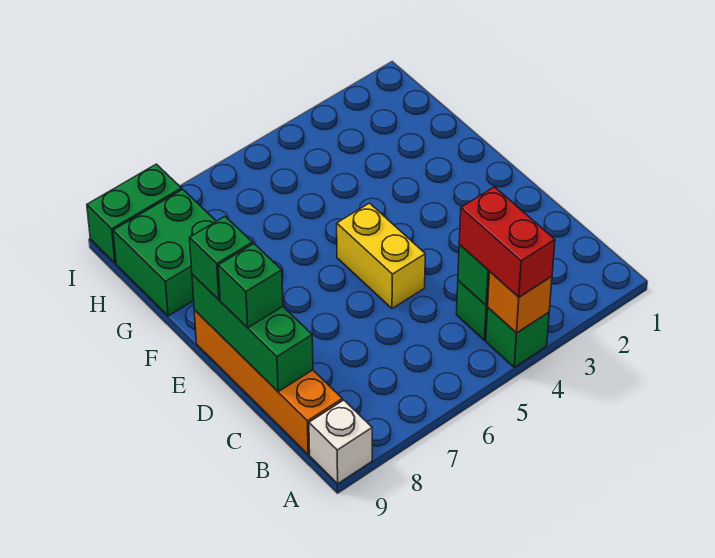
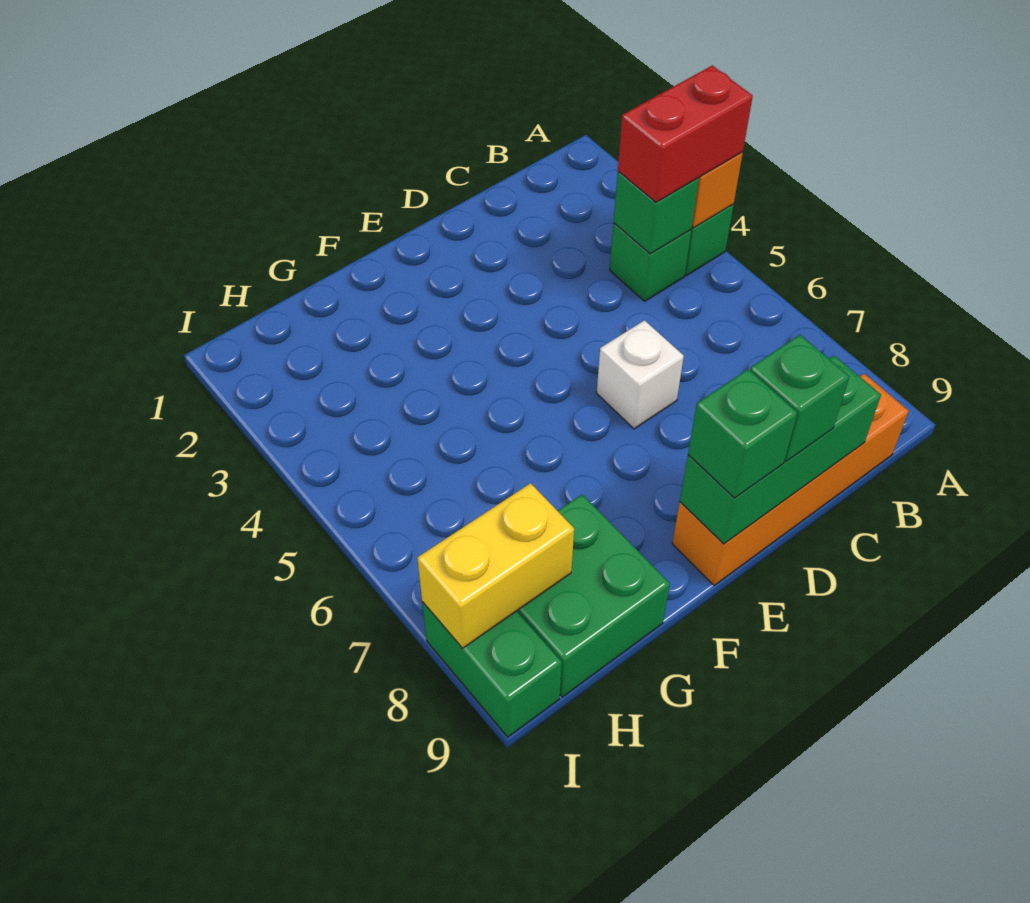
white brick A9 level 1 -> white brick D6 level 1
yellow brick D5:E5 level 1 -> yellow brick H8:I8 level 2

